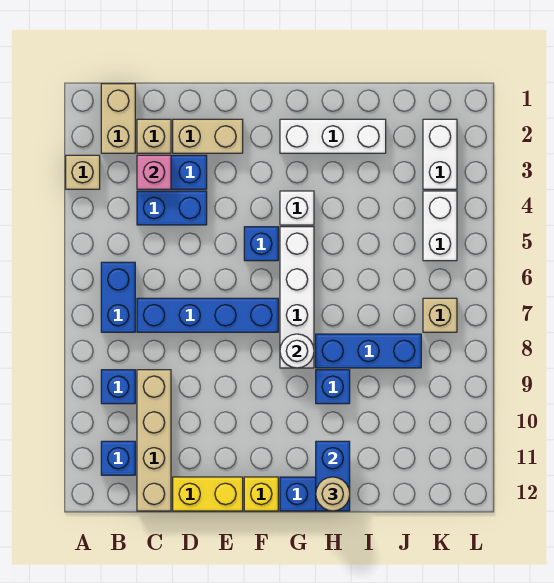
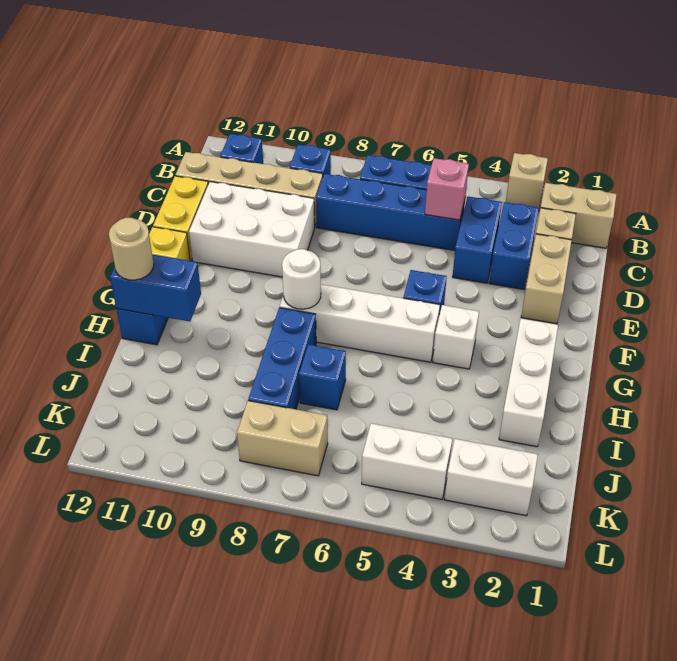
pink brick C3 level 2 -> pink brick C5 level 2
blue brick C7:F7 level 1 -> blue brick C5:C8 level 1
none -> white brick D9:E11 level 1
blue brick H9 level 1 -> blue brick I7 level 1
tan brick K7 level 1 -> tan brick K7:K8 level 1

